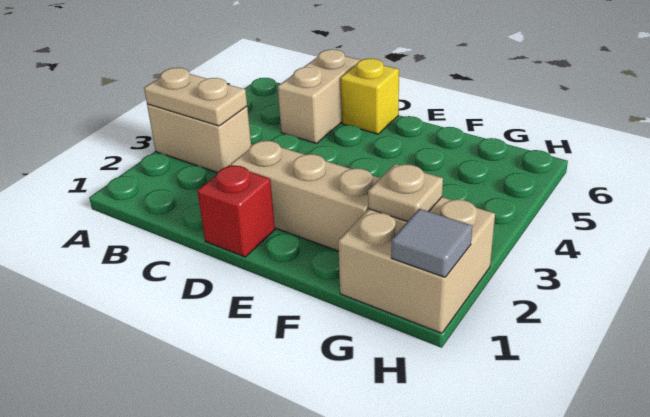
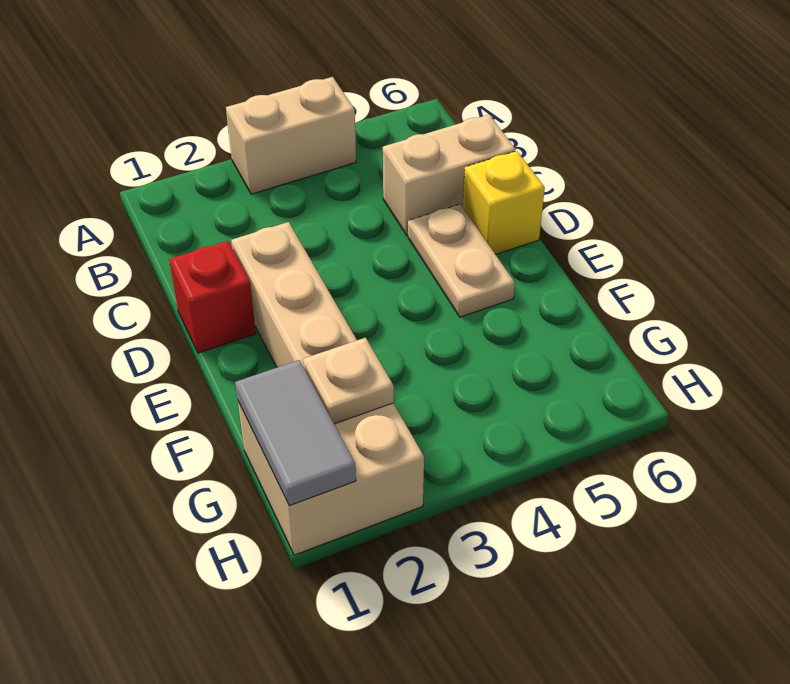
tan brick A3:B3 level 1 -> tan brick A3:A4 level 1
tan plate A3:B3 level 2 -> tan plate D5:E5 level 1
grey tile H1 level 2 -> grey tile G1:H1 level 2

